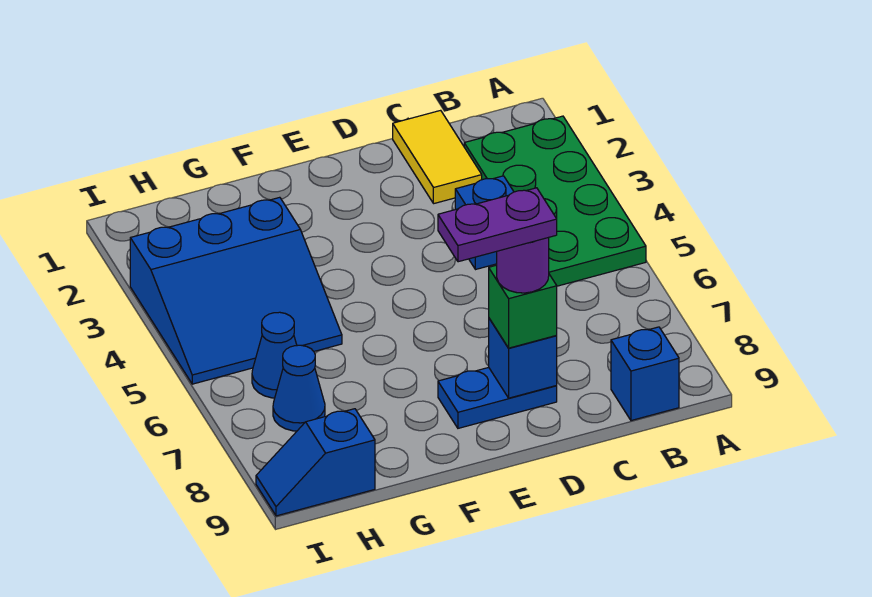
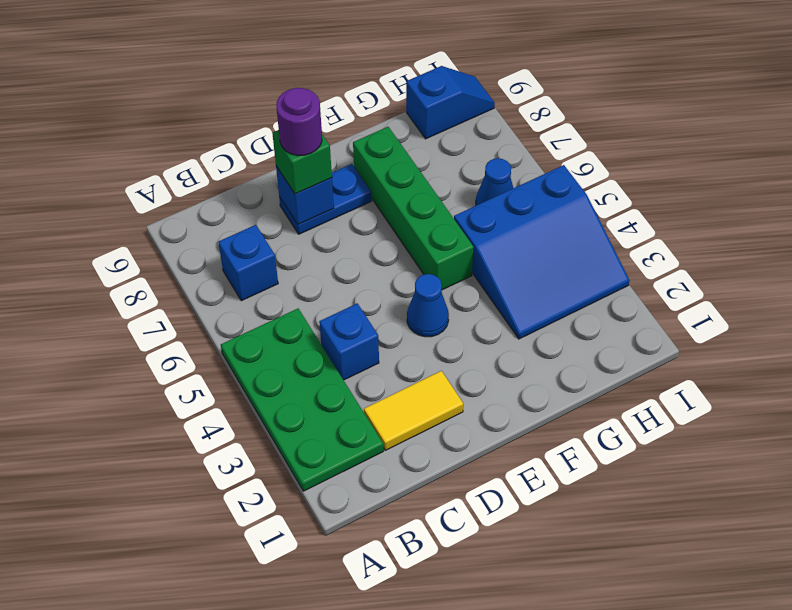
blue brick B9 level 1 -> blue brick B7 level 1
yellow tile C1:C2 level 1 -> yellow tile C2:D2 level 1
purple plate D8:E8 level 5 -> none
none -> green brick F5:F8 level 1
blue slope G3:I5 level 1 top 3 -> blue slope G3:I5 level 1 top 5
blue cone H7 level 1 -> blue cone E4 level 1

